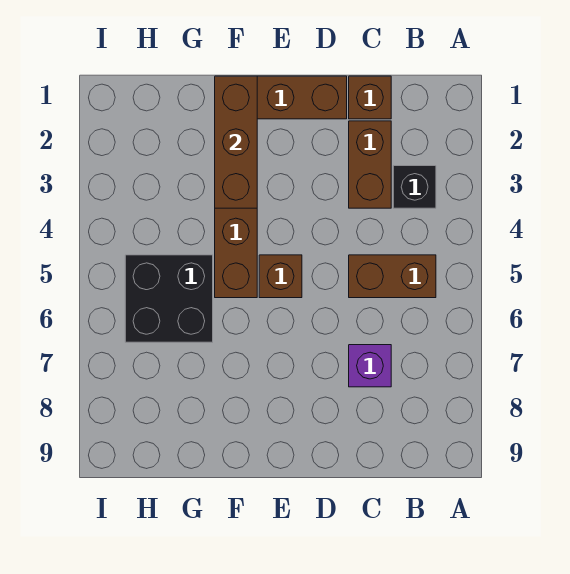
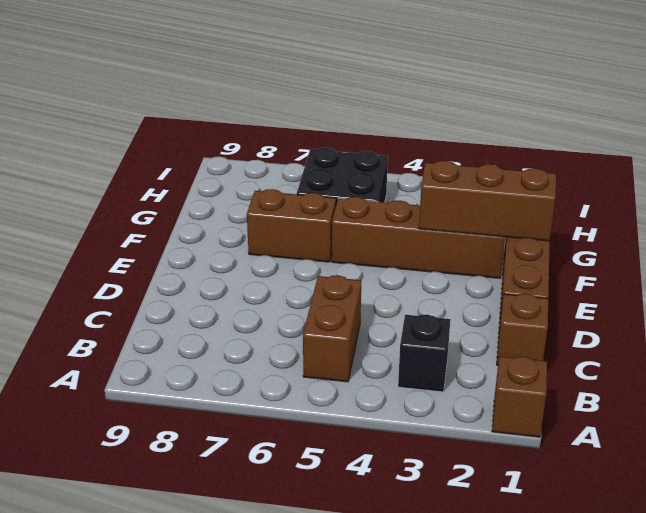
brown brick C2:C3 level 1 -> brown brick F6:F7 level 1
purple brick C7 level 1 -> none
brown brick E5 level 1 -> brown brick A1 level 1

